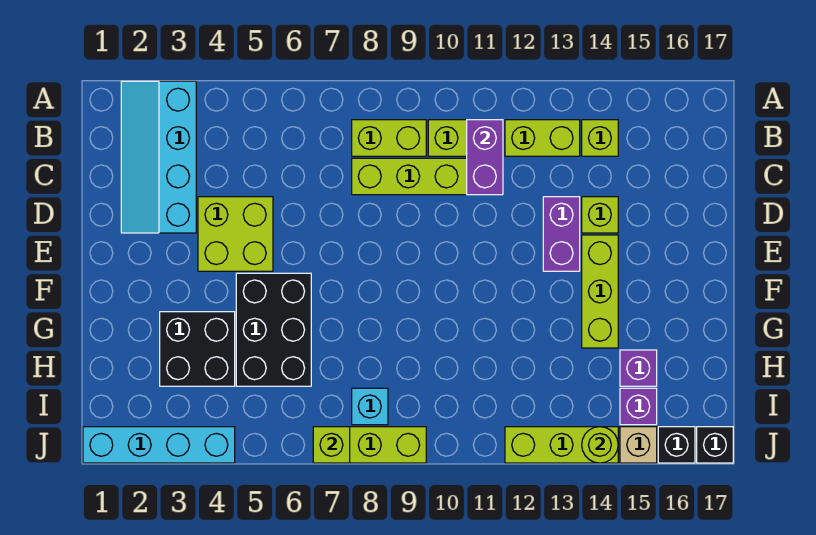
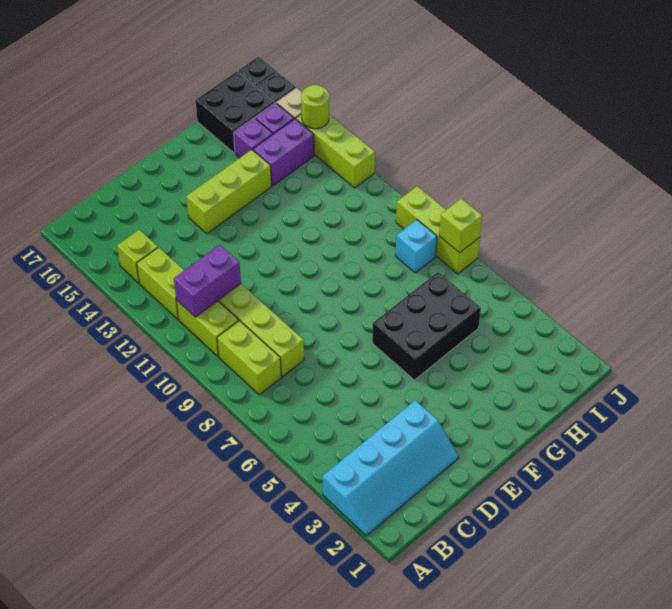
lime brick D4:E5 level 1 -> none
purple brick D13:E13 level 1 -> purple brick H14:I14 level 1
lime brick D14 level 1 -> none
black brick G3:H4 level 1 -> black brick H16:I17 level 1
cyan brick J1:J4 level 1 -> none

